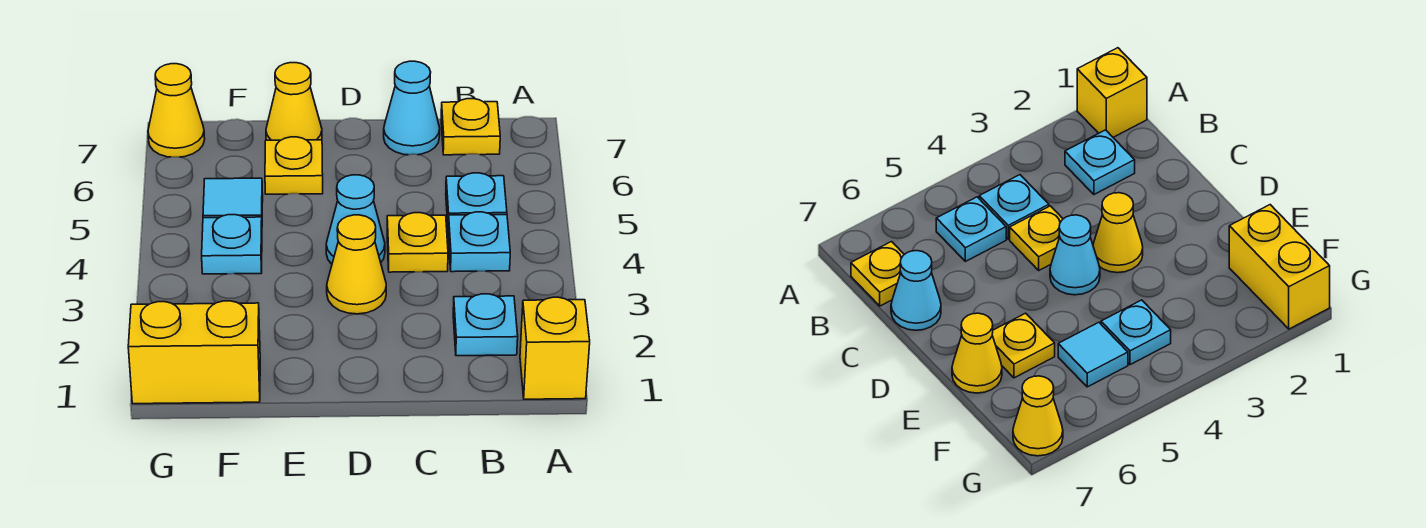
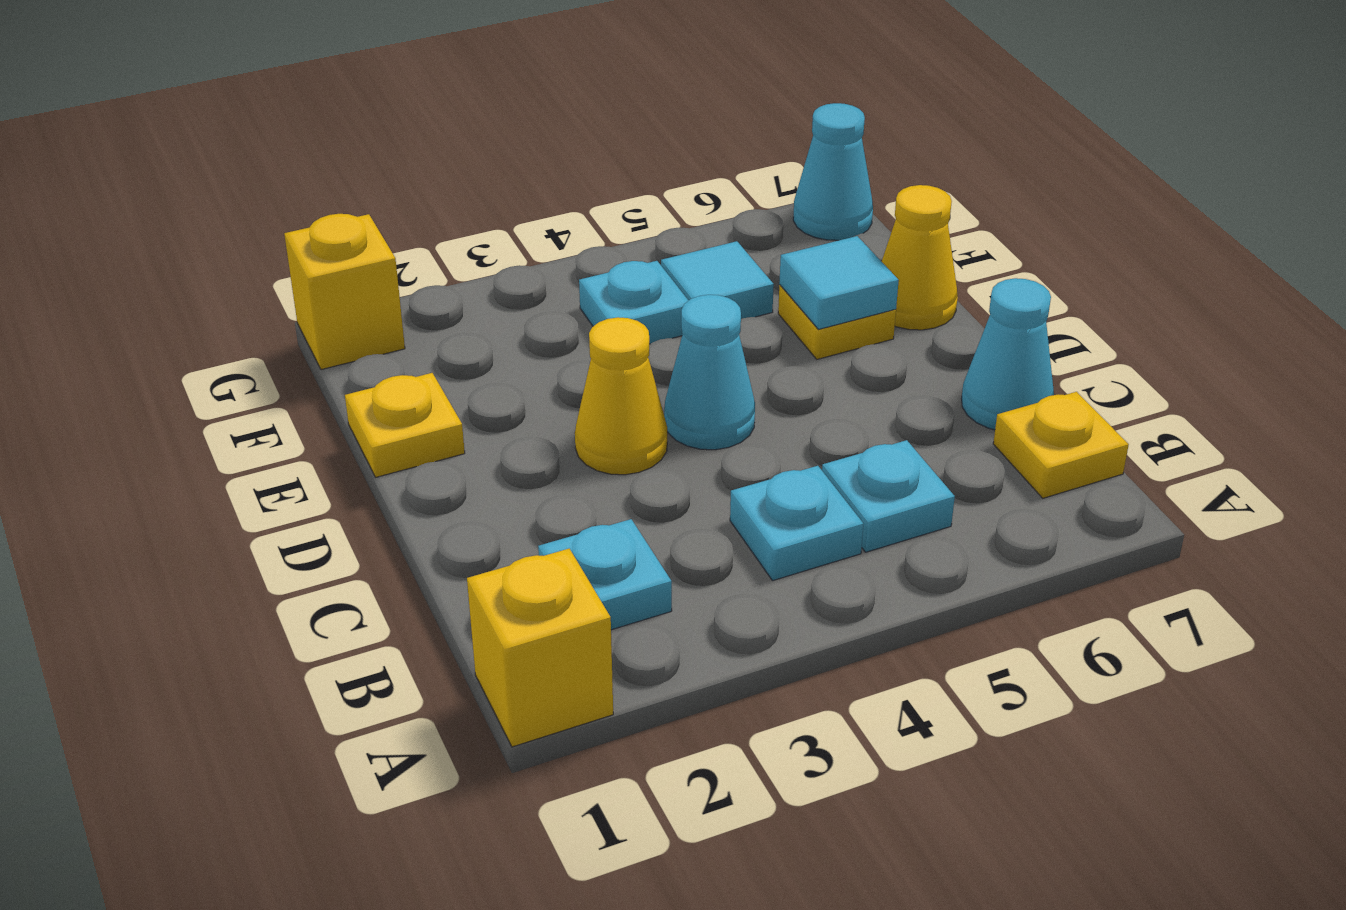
yellow plate C4 level 1 -> yellow plate E1 level 1
none -> cyan tile E6 level 2
yellow brick F1:G1 level 1 -> yellow brick G1 level 1
yellow cone G7 level 1 -> cyan cone G7 level 1

